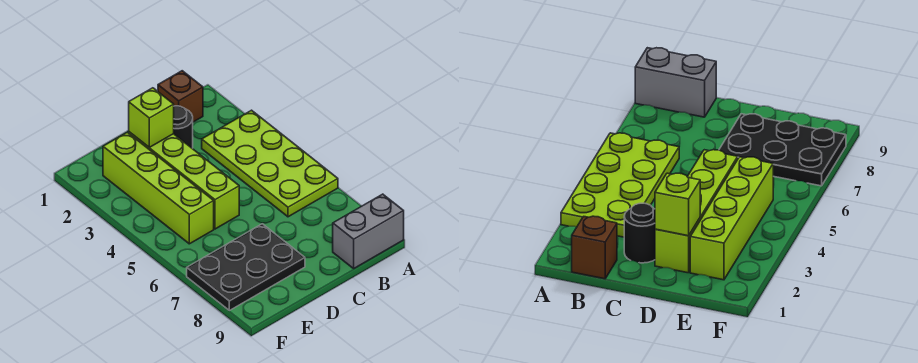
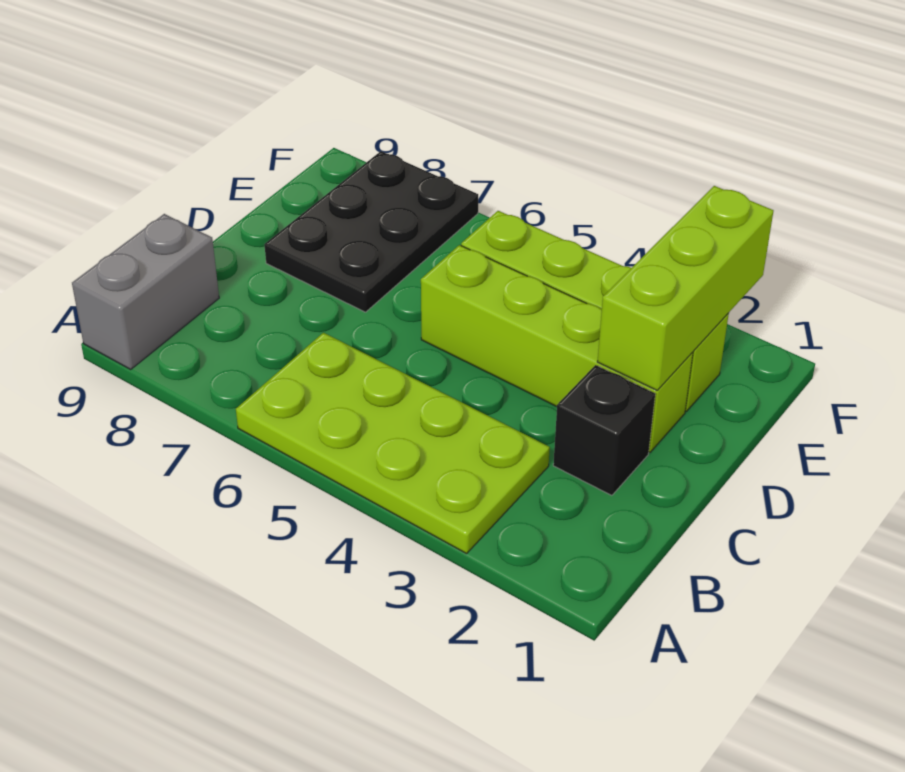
brown brick B1 level 1 -> none
black round brick C2 level 1 -> black brick C2 level 1
lime brick D2 level 2 -> lime brick D2:F2 level 2

